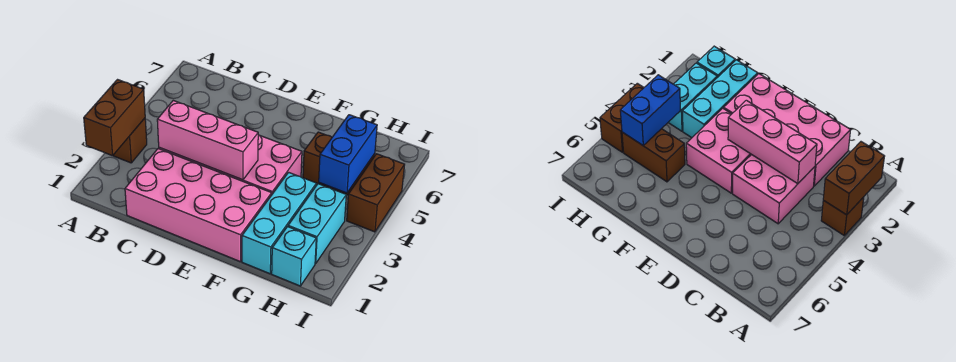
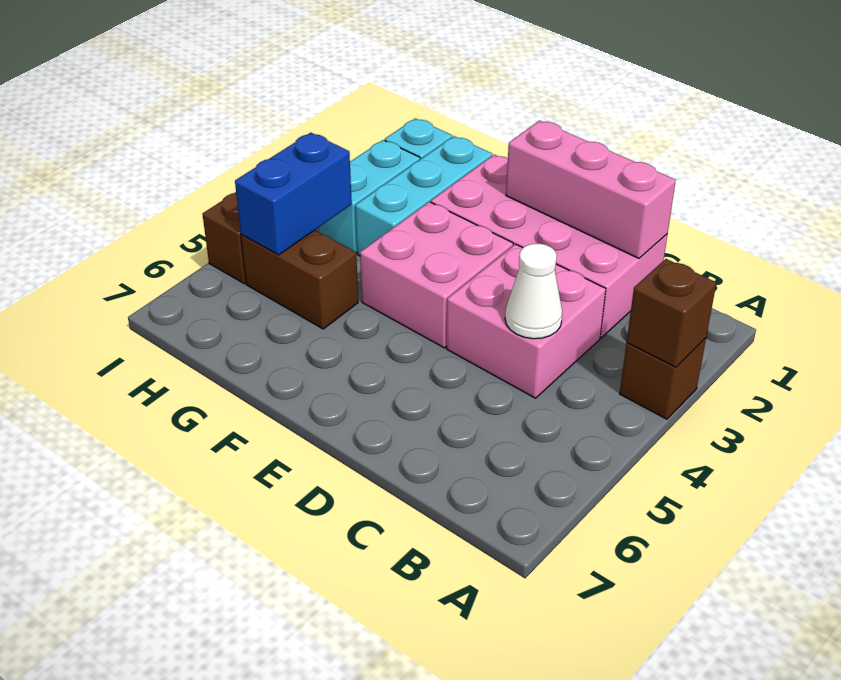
brown brick A2:A3 level 2 -> brown brick A3 level 2
pink brick C3:E3 level 2 -> pink brick C1:E1 level 2
none -> white cone C4 level 2

